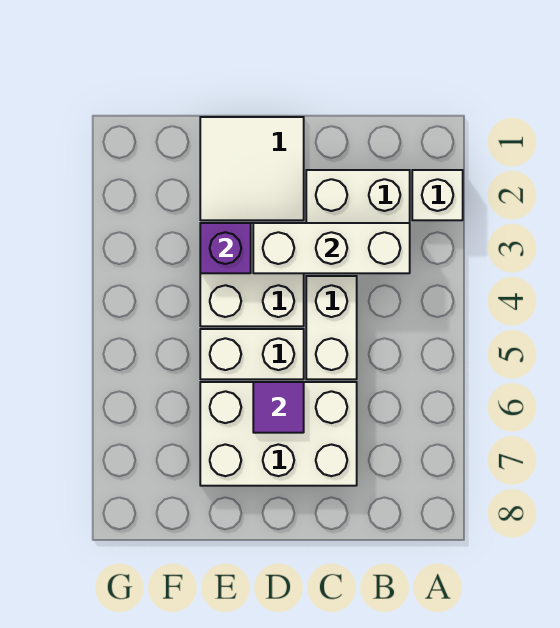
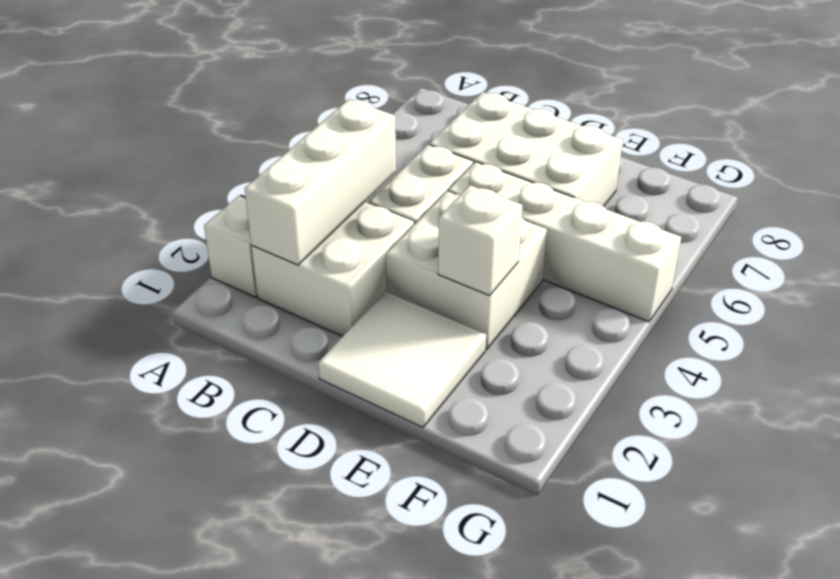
white brick B3:D3 level 2 -> white brick B2:B4 level 2
white brick D5:E5 level 1 -> white brick D5:G5 level 1
purple tile D6 level 2 -> none
purple brick E3 level 2 -> white brick E3 level 2

